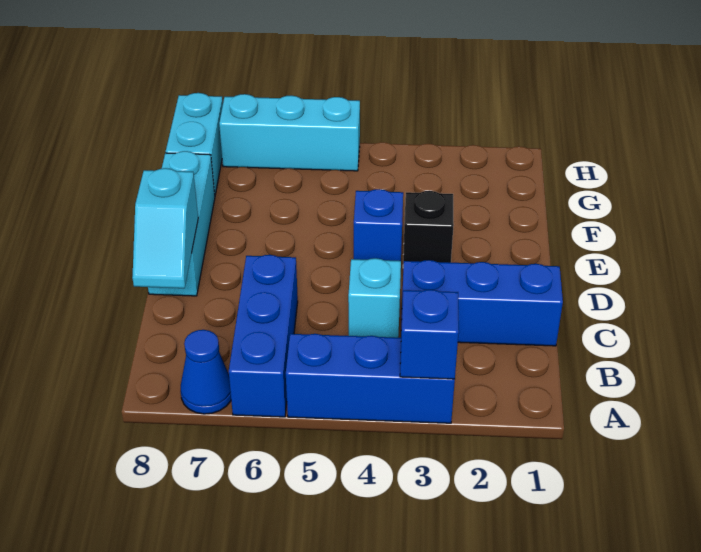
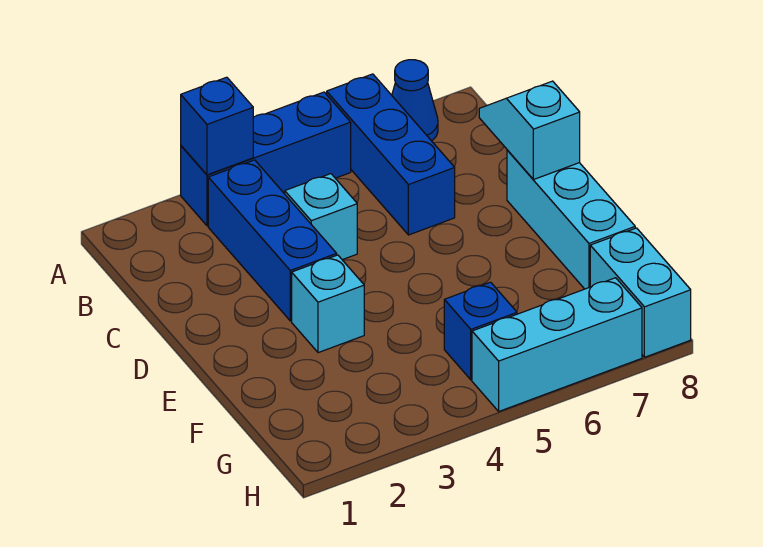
blue brick C1:C3 level 1 -> blue brick B3:D3 level 1
black brick E3 level 1 -> cyan brick E3 level 1
blue brick E4 level 1 -> blue brick G5 level 1

